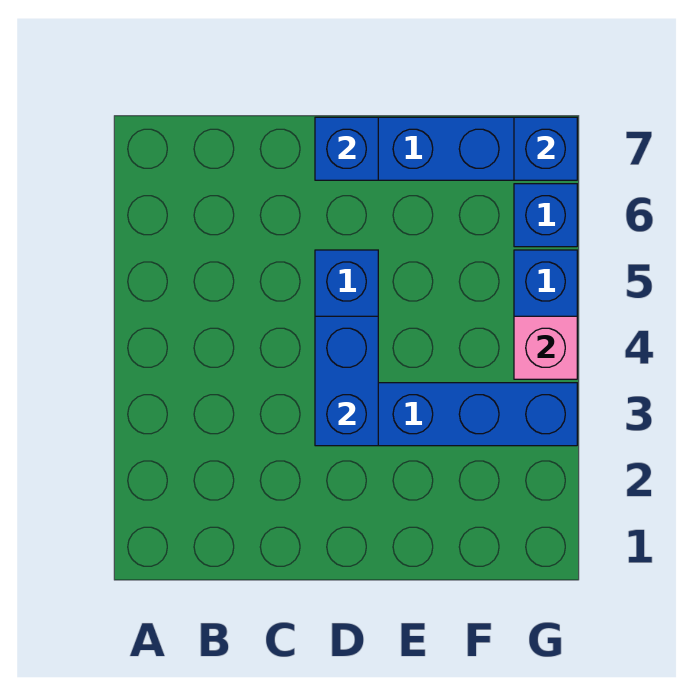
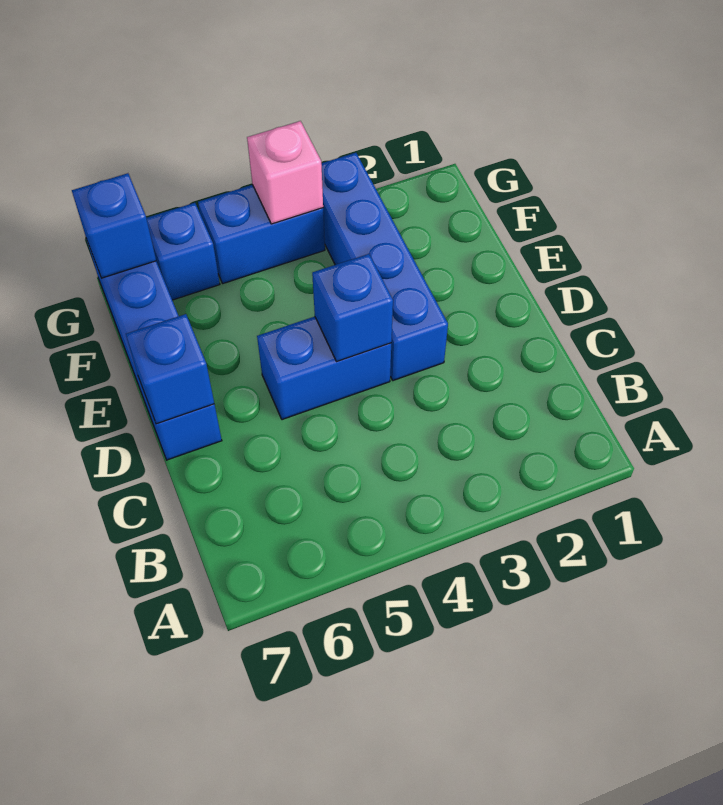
blue brick D3:D4 level 2 -> blue brick D4 level 2

